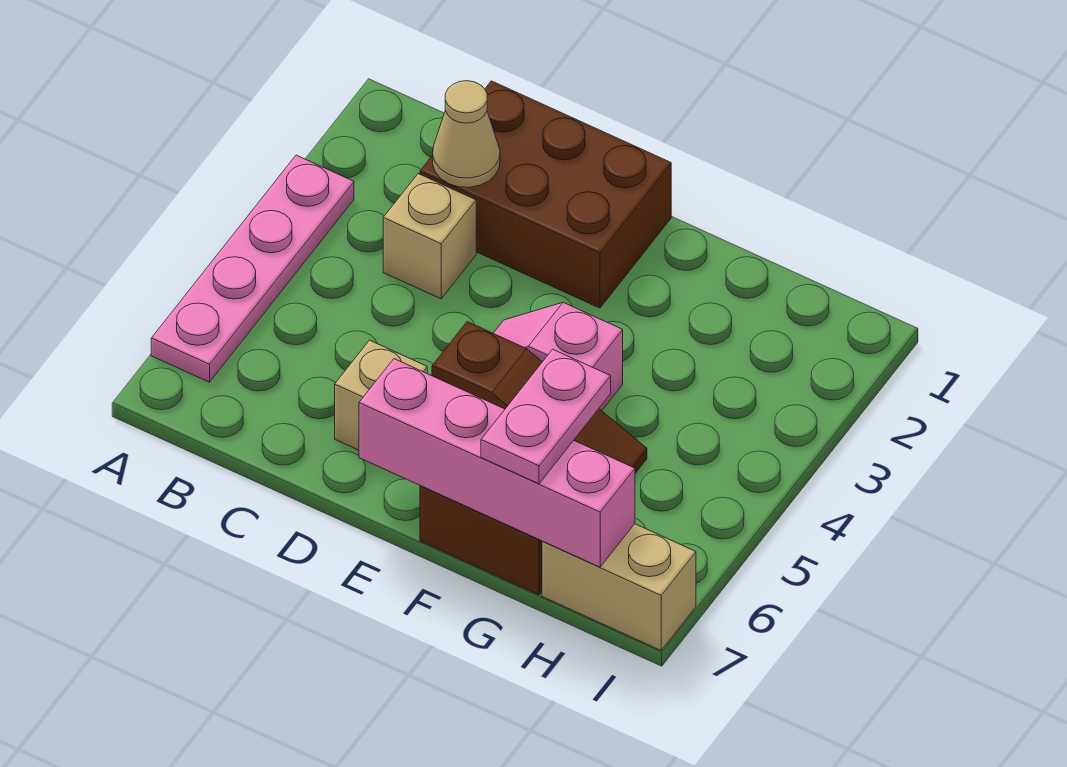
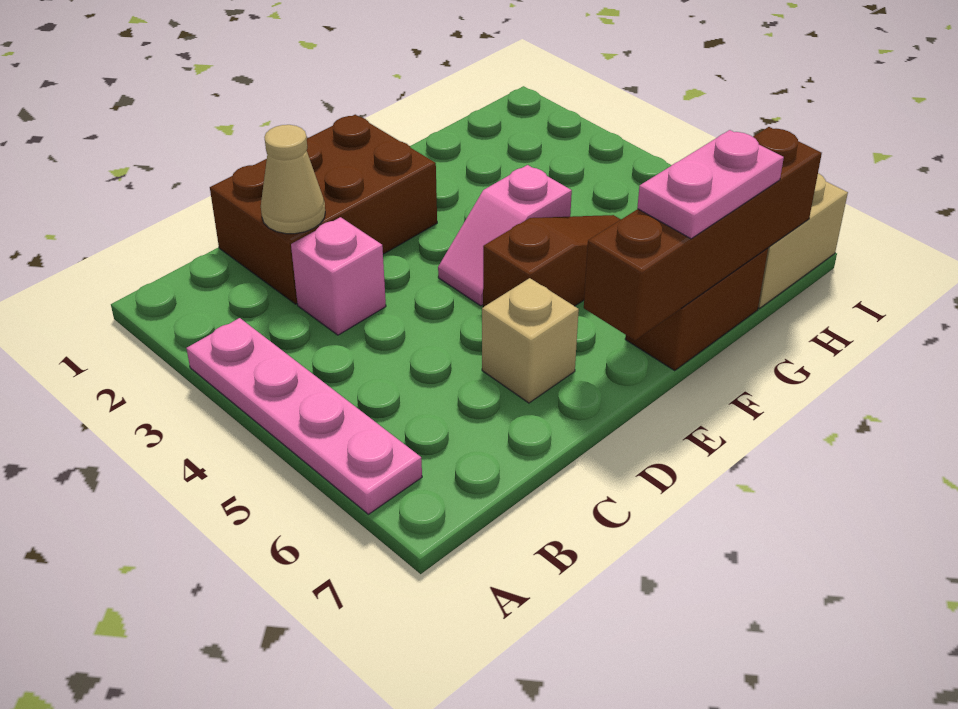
tan brick C3 level 1 -> pink brick C3 level 1
pink brick E7:H7 level 2 -> brown brick E7:H7 level 2
pink plate G6:G7 level 3 -> pink plate F7:G7 level 3

